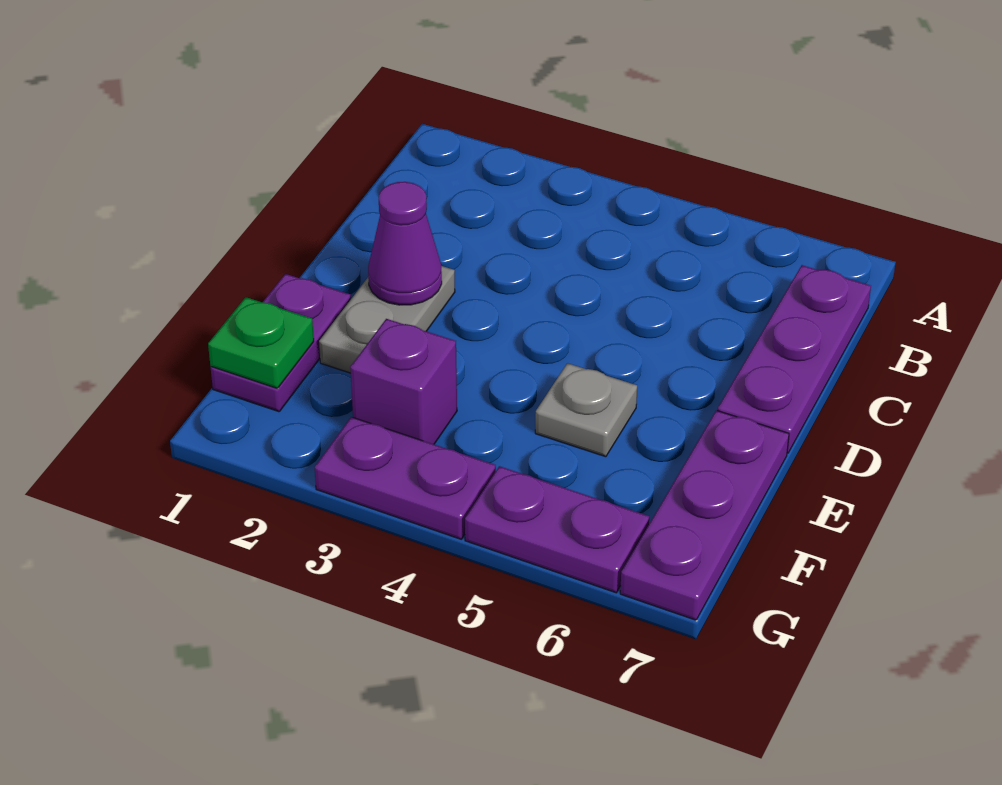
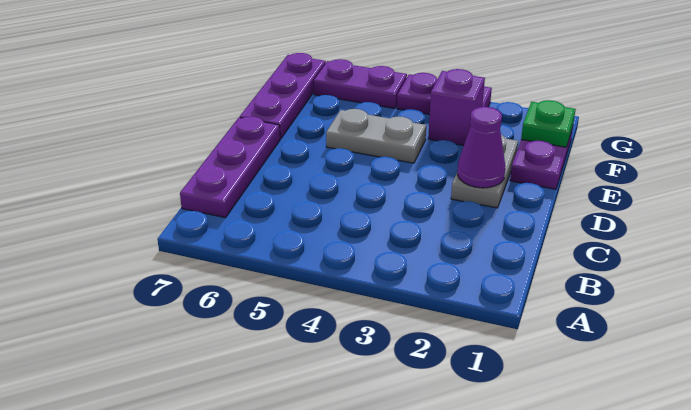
grey plate E5 level 1 -> grey plate E4:E5 level 1

